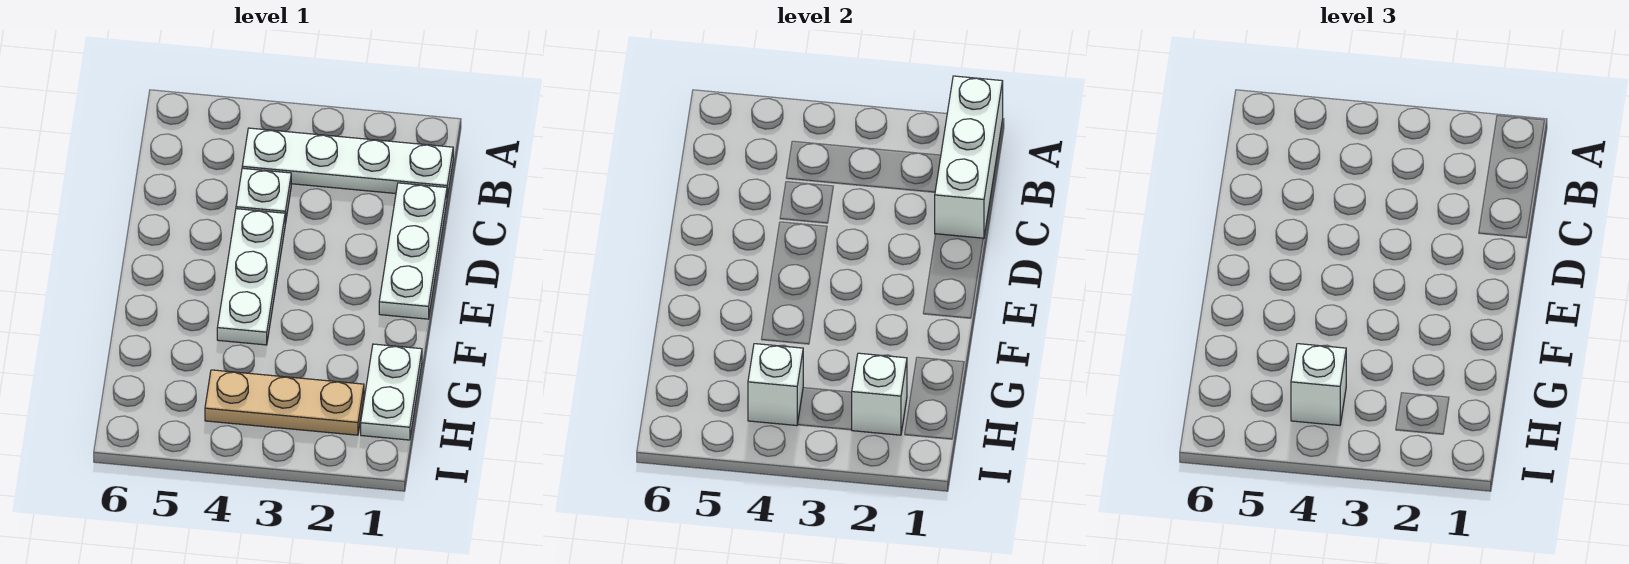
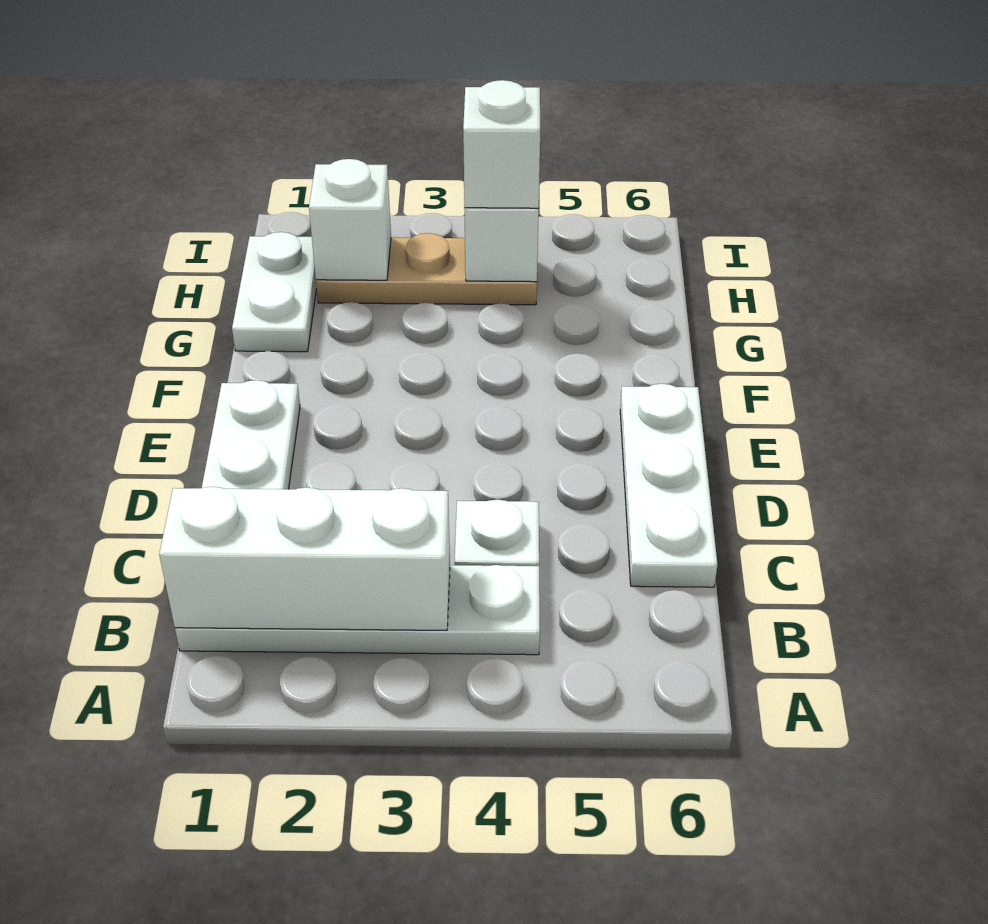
white brick A1:C1 level 2 -> white brick B1:B3 level 2
white plate D4:F4 level 1 -> white plate C6:E6 level 1

